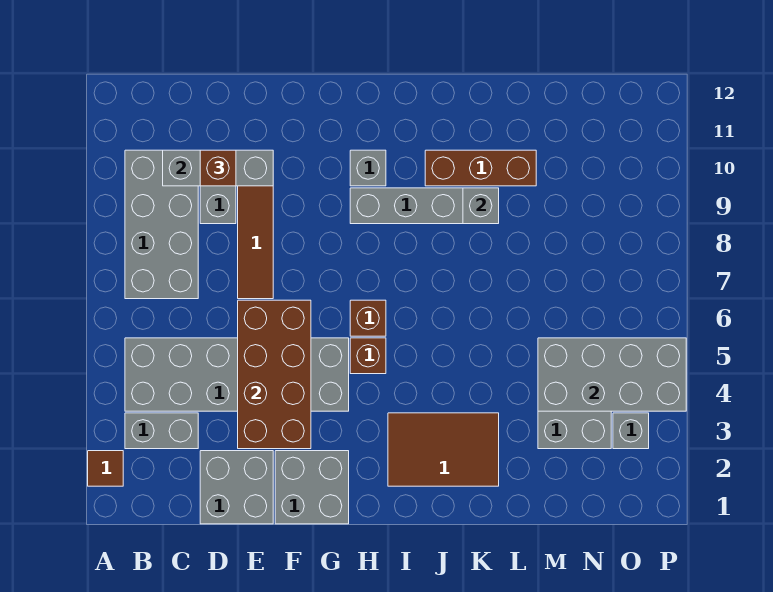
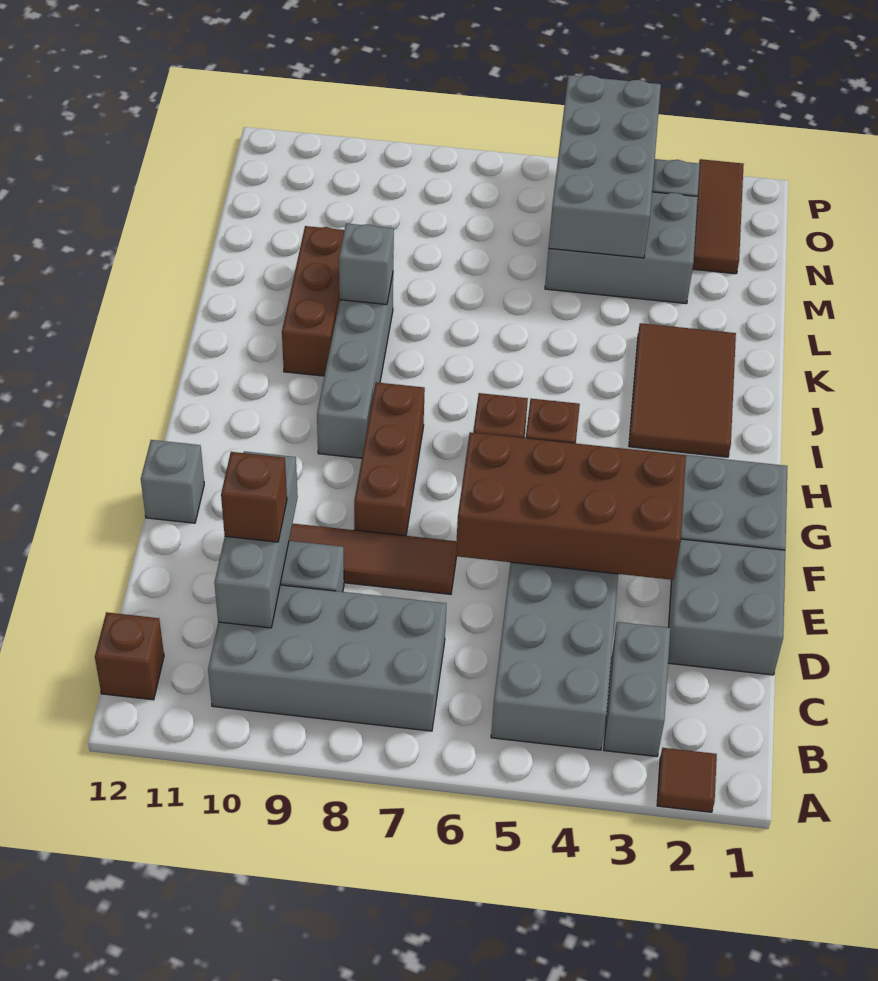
none -> brown brick B12 level 1
none -> brown brick F8:H8 level 1
grey brick H10 level 1 -> grey brick F12 level 1
none -> brown tile N2:P2 level 1

